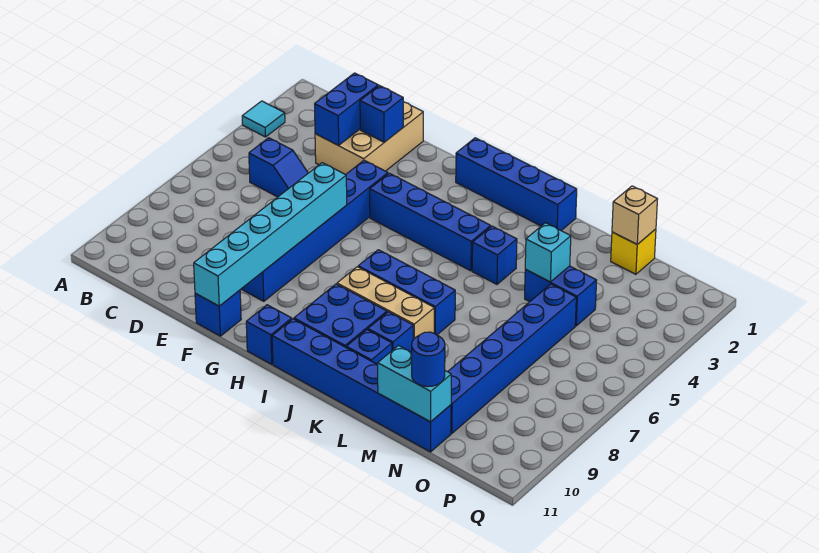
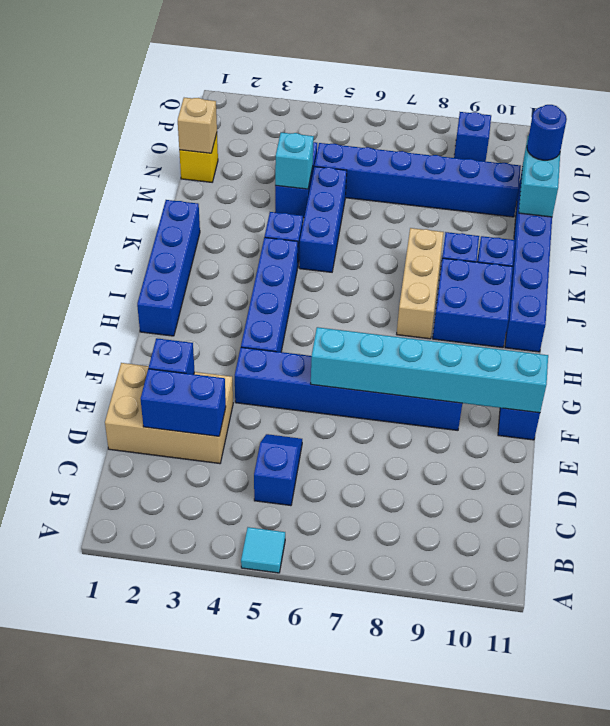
cyan tile A3 level 1 -> cyan tile A5 level 1
blue brick H11 level 1 -> blue brick P9 level 1
blue brick I7:K7 level 1 -> blue brick K5:M5 level 1

